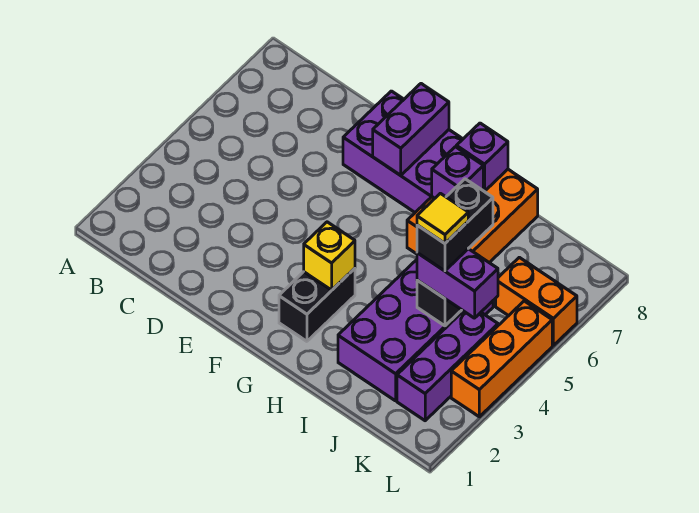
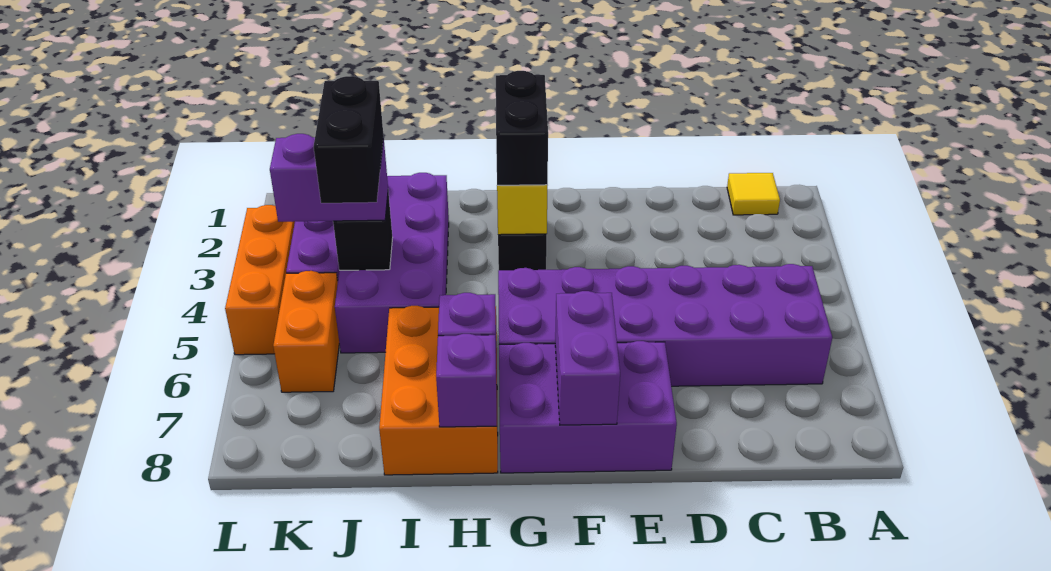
none -> purple brick B5:G6 level 1
none -> black brick G2:G3 level 3
yellow tile J4 level 5 -> yellow tile B1 level 1
orange brick K6:L6 level 1 -> orange brick K5:K6 level 1

